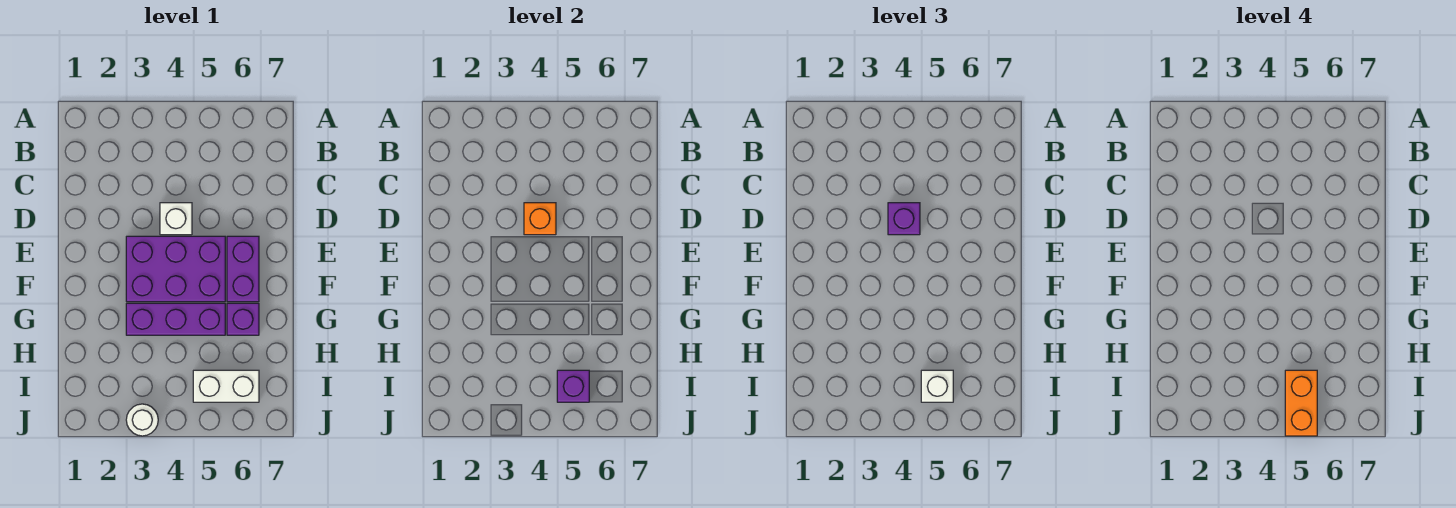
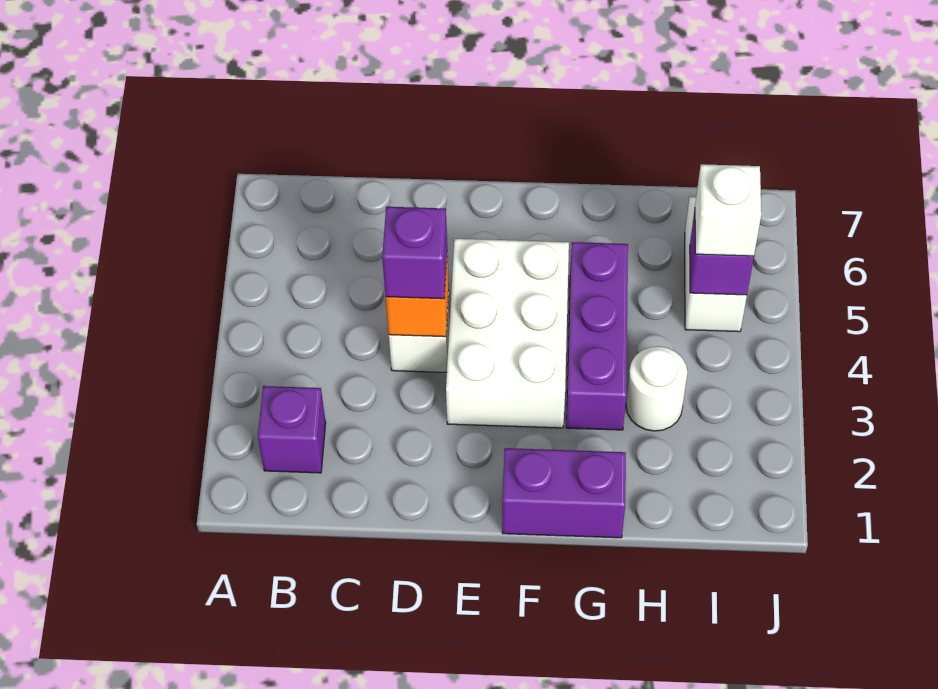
purple brick E3:F5 level 1 -> white brick E3:F5 level 1
purple brick E6:F6 level 1 -> purple brick F1:G1 level 1
purple brick G6 level 1 -> purple brick B2 level 1
orange brick I5:J5 level 4 -> none
white round brick J3 level 1 -> white round brick H3 level 1

